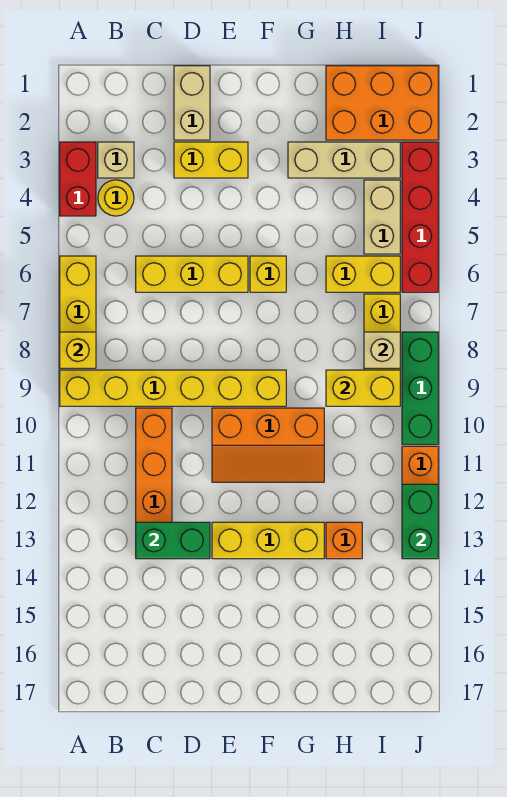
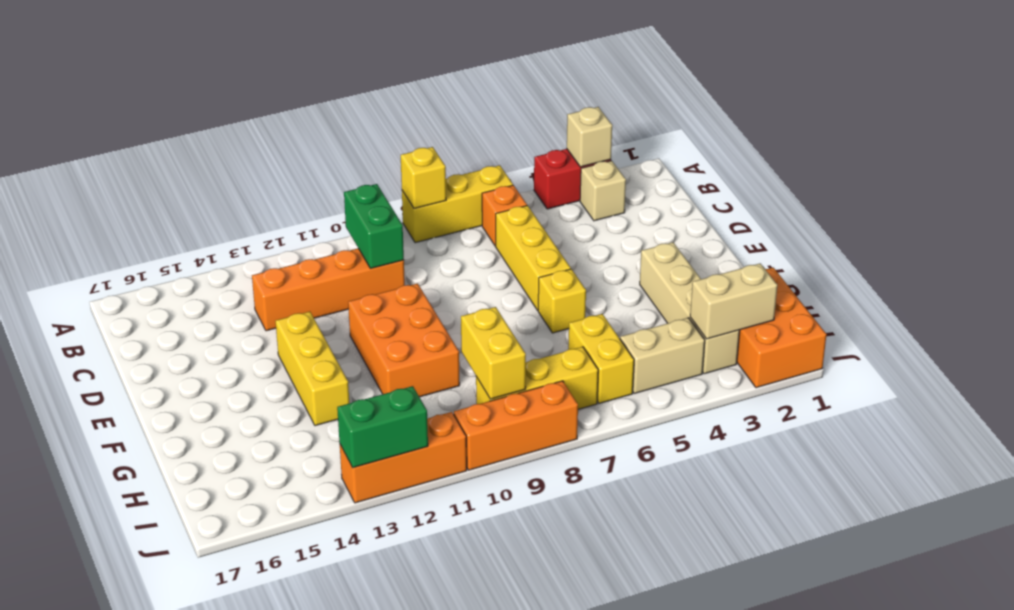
yellow brick A9:F9 level 1 -> none
yellow round brick B4 level 1 -> none
green brick C13:D13 level 2 -> green brick B10:C10 level 2
tan brick D1:D2 level 1 -> tan brick I2:I3 level 2
yellow brick D3:E3 level 1 -> none
orange slope E10:G11 level 1 top 10 -> orange brick E10:G11 level 1
tan brick G3:I3 level 1 -> tan brick F3:I3 level 1
orange brick H13 level 1 -> orange brick B6 level 1
tan brick I8 level 2 -> tan brick A3 level 2
red brick J3:J6 level 1 -> none
green brick J8:J10 level 1 -> orange brick J8:J10 level 1

